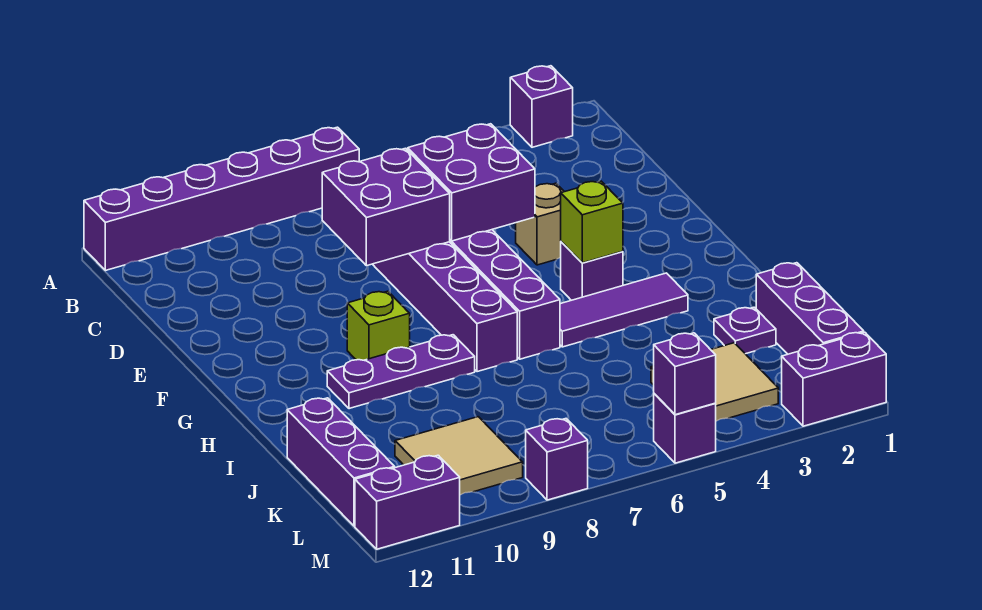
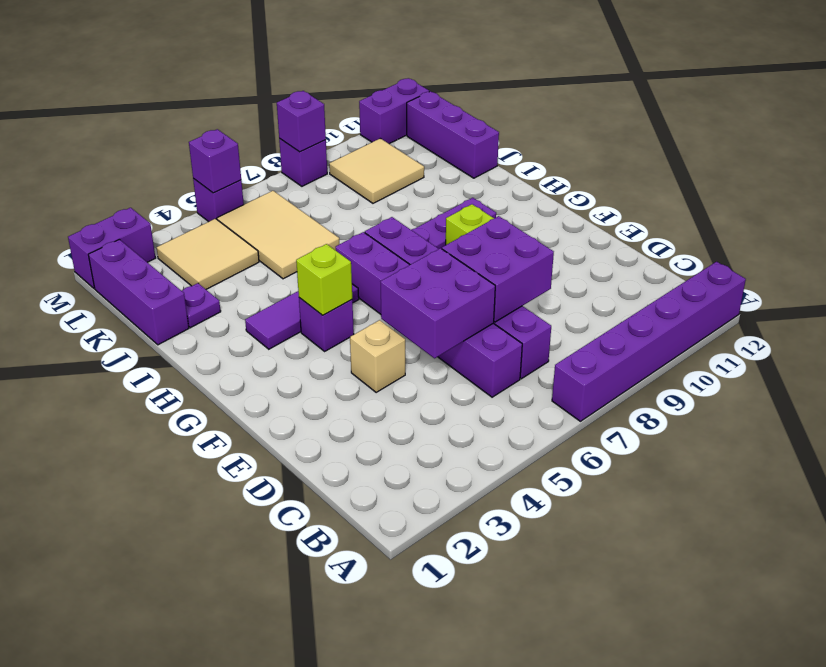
purple brick A2 level 1 -> purple brick M8 level 2
none -> tan tile J5:L6 level 1

